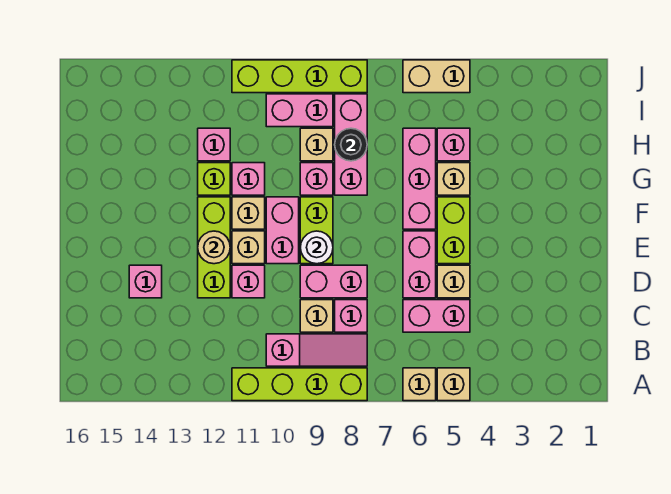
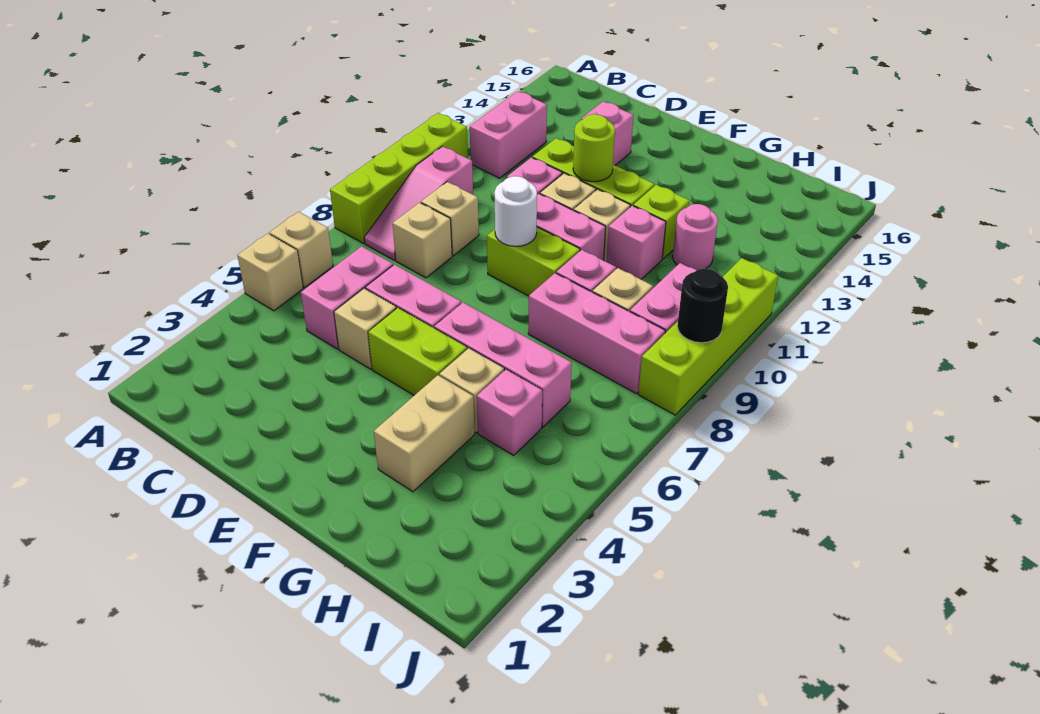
pink brick C8 level 1 -> tan brick C8 level 1
pink brick D8:D9 level 1 -> pink brick B12:B13 level 1
tan round brick E12 level 2 -> lime round brick E12 level 2
black round brick H8 level 2 -> black round brick J9 level 2
pink brick H12 level 1 -> pink round brick H12 level 1
tan brick J5:J6 level 1 -> tan brick G3:G4 level 1

